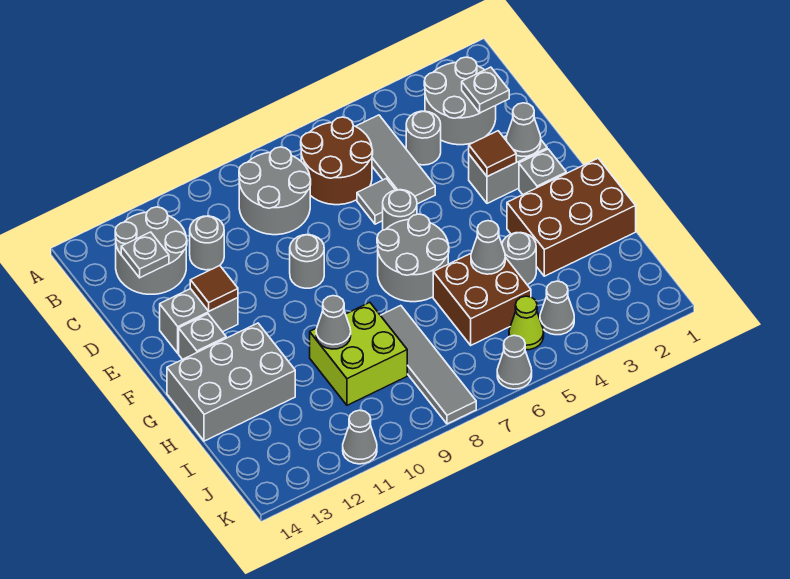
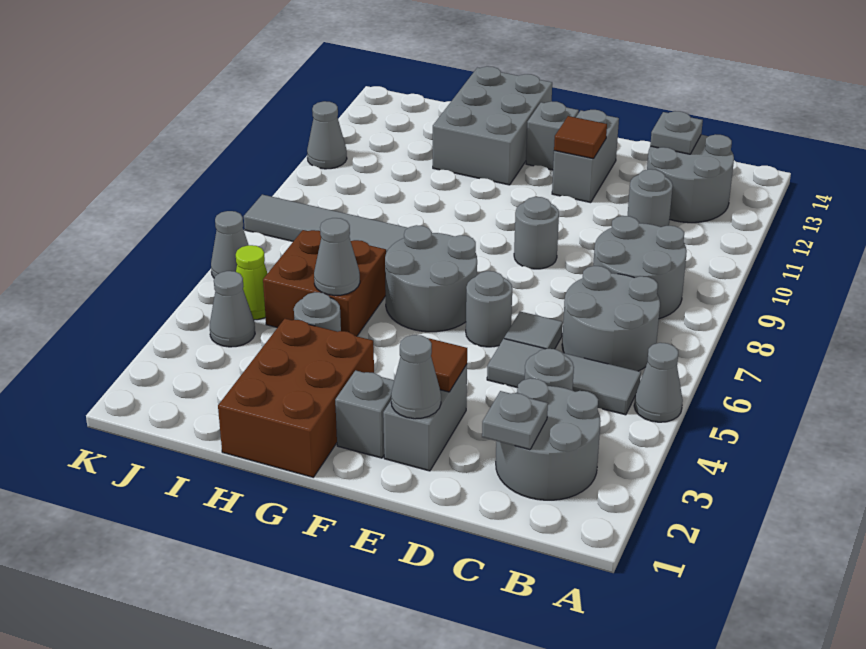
brown round brick B6:C7 level 1 -> grey round brick B6:C7 level 1
lime brick H9:I10 level 1 -> none
grey cone H10 level 2 -> grey cone A5 level 1

